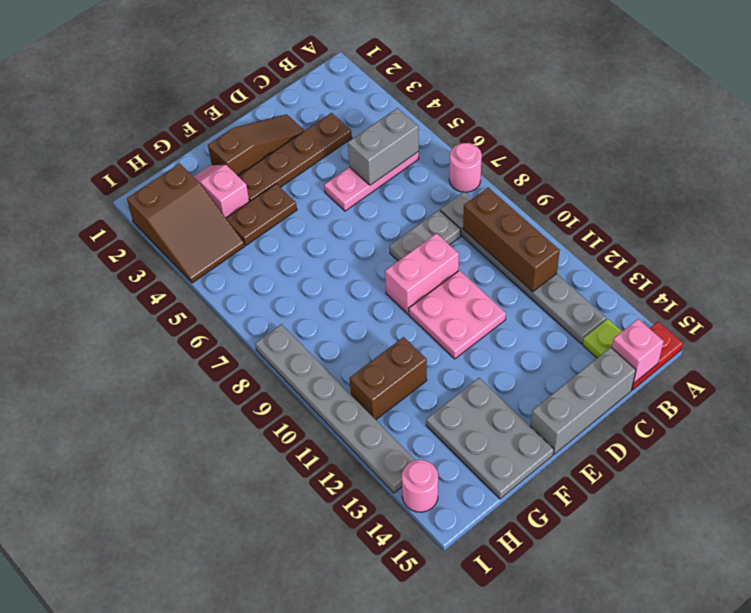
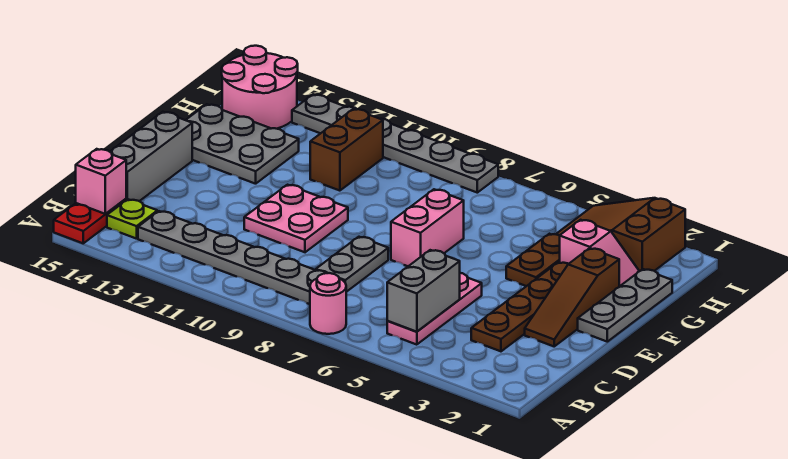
brown brick B9:B11 level 2 -> none
pink brick D9:E9 level 1 -> pink brick E7:F7 level 1
none -> grey plate E1:G1 level 1
pink round brick I14 level 1 -> pink round brick H14:I15 level 1

